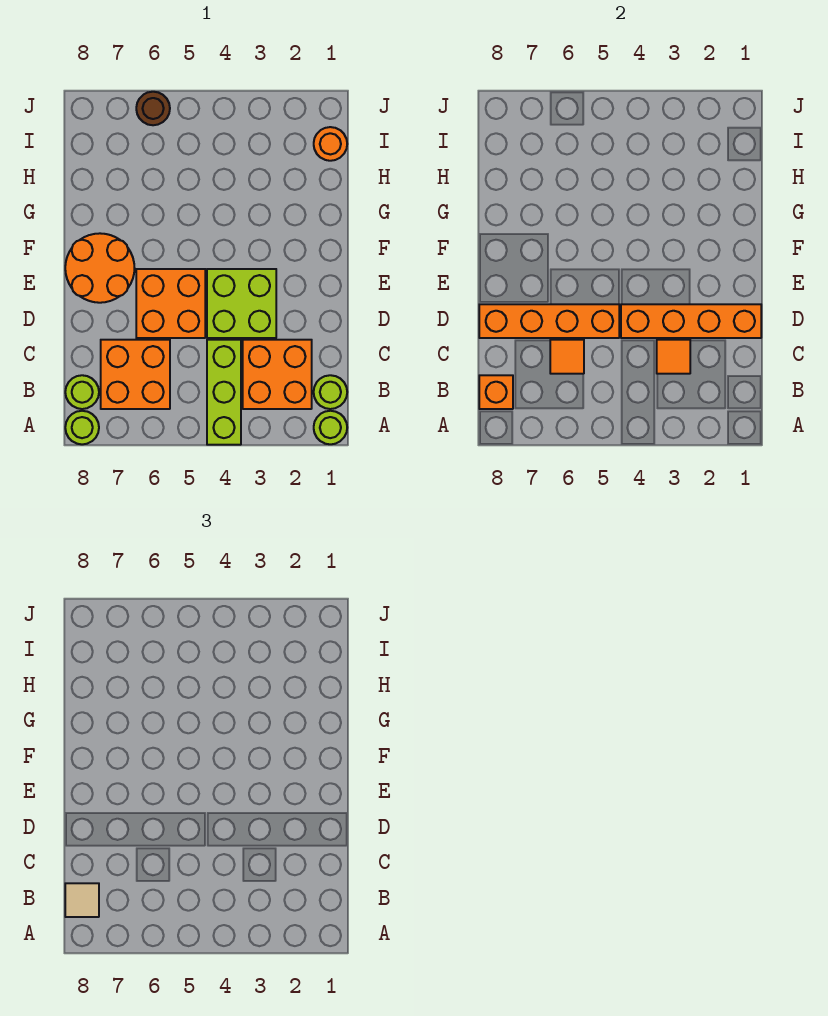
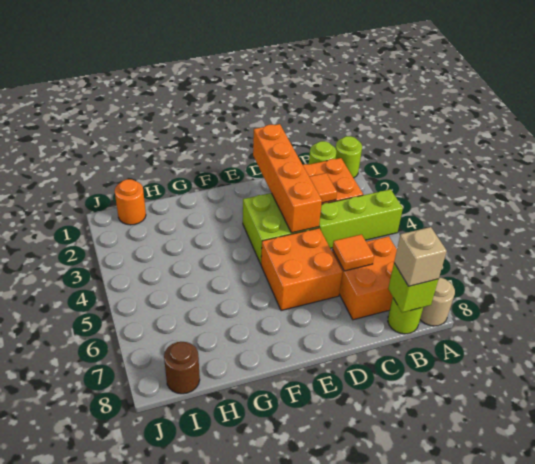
lime round brick A8 level 1 -> tan round brick A8 level 1
orange brick B8 level 2 -> lime brick B8 level 2
tan tile B8 level 3 -> tan brick B8 level 3
orange brick D5:D8 level 2 -> none
orange round brick E7:F8 level 1 -> none
brown round brick J6 level 1 -> brown round brick I8 level 1

